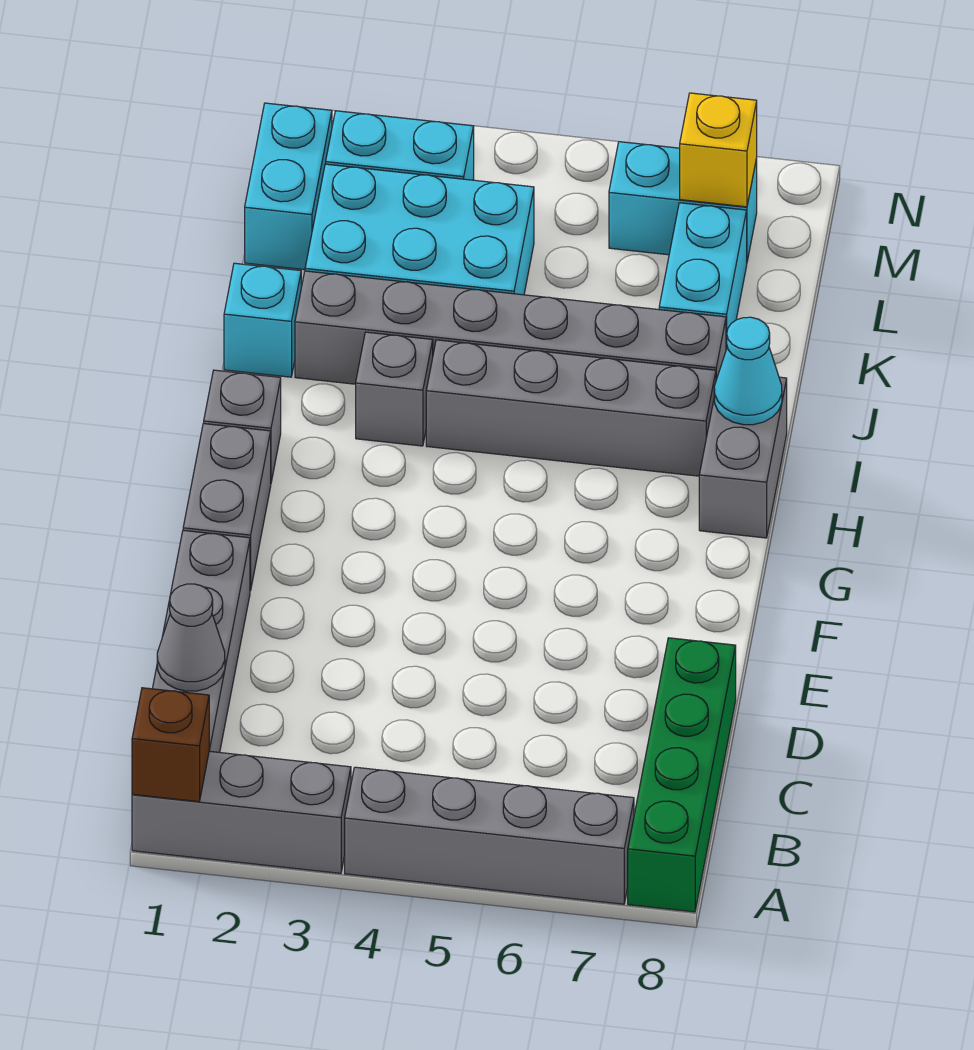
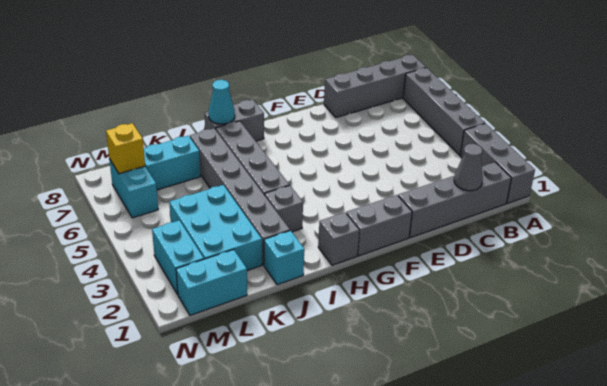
brown brick A1 level 2 -> none
green brick A8:D8 level 1 -> grey brick A8:D8 level 1

